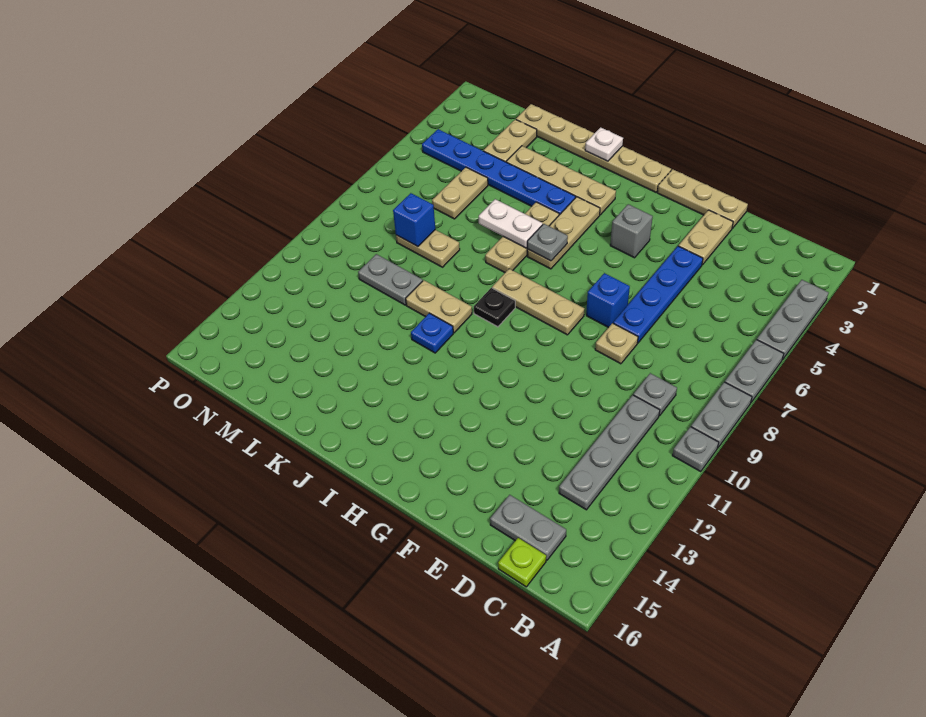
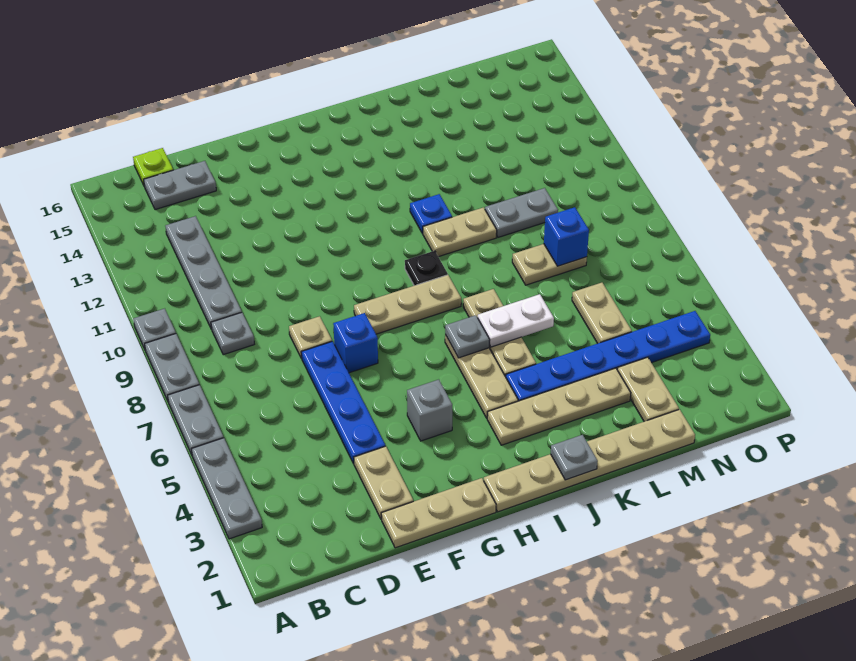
white plate J1 level 2 -> grey plate J1 level 2

